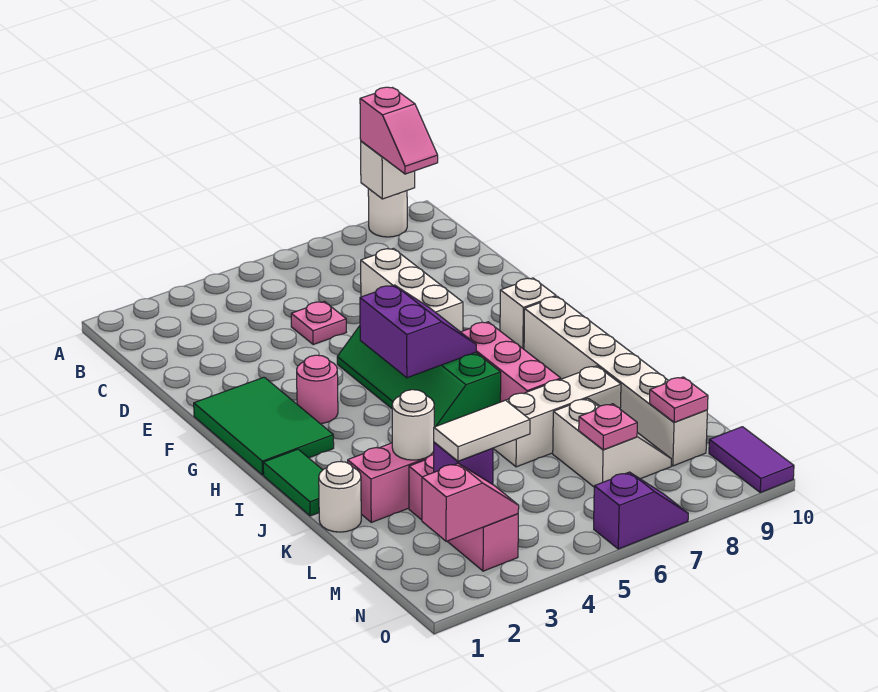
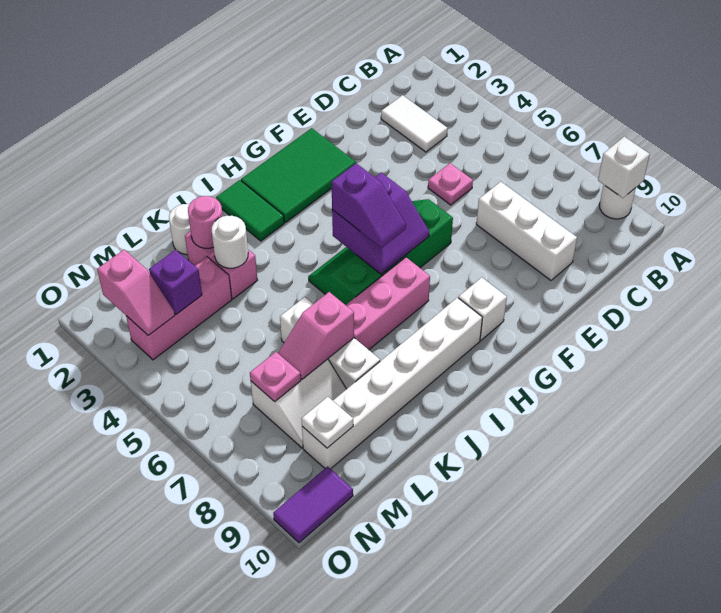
pink slope A9:B9 level 3 top A -> pink slope K7:L7 level 2 top K
white brick D7:F7 level 1 -> white brick D7:D9 level 1
pink round brick G3 level 1 -> pink round brick K2 level 2
green tile I1:J1 level 1 -> green tile I1:I2 level 1
white tile M3:M4 level 3 -> white tile C2:C3 level 1
pink plate M9 level 2 -> white plate M9 level 2
purple slope O6:O7 level 1 top 6 -> purple slope H5:H6 level 3 top 5

